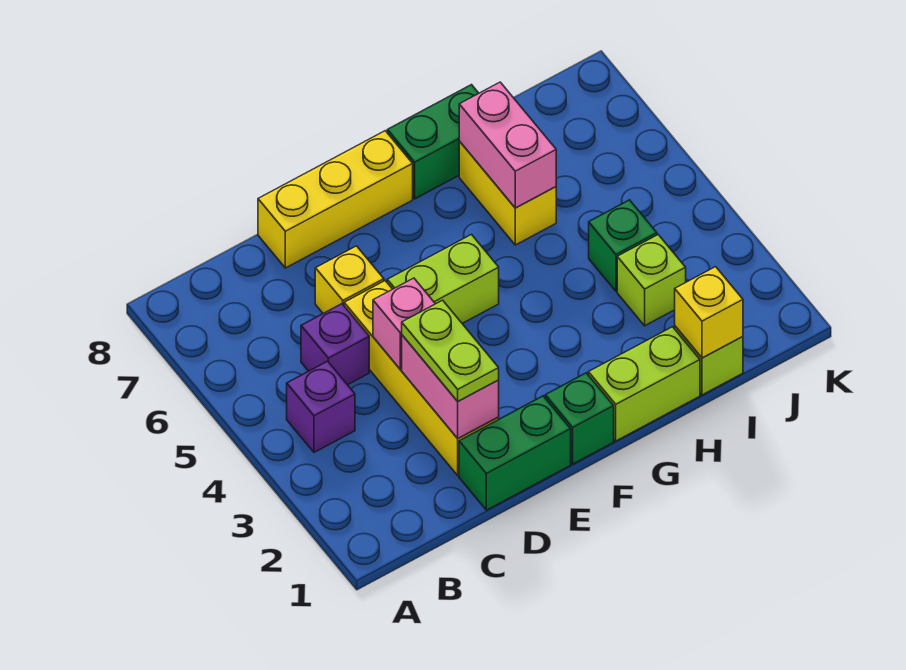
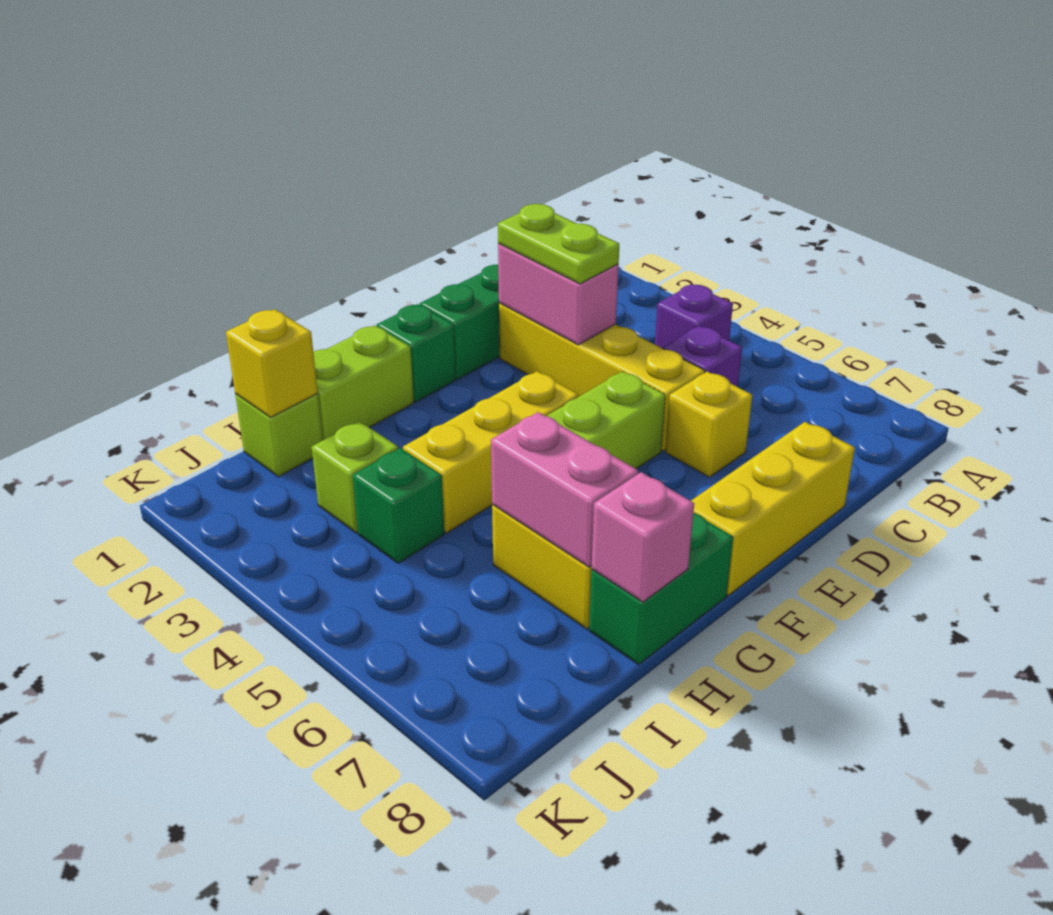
pink brick D4 level 2 -> pink brick H8 level 2
none -> yellow brick F4:H4 level 1

